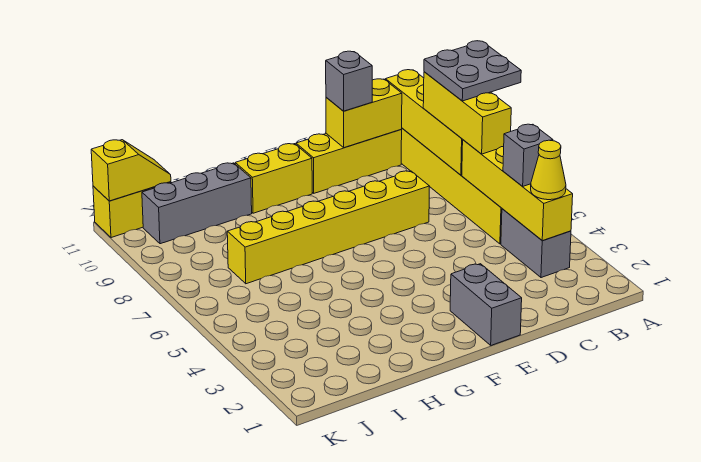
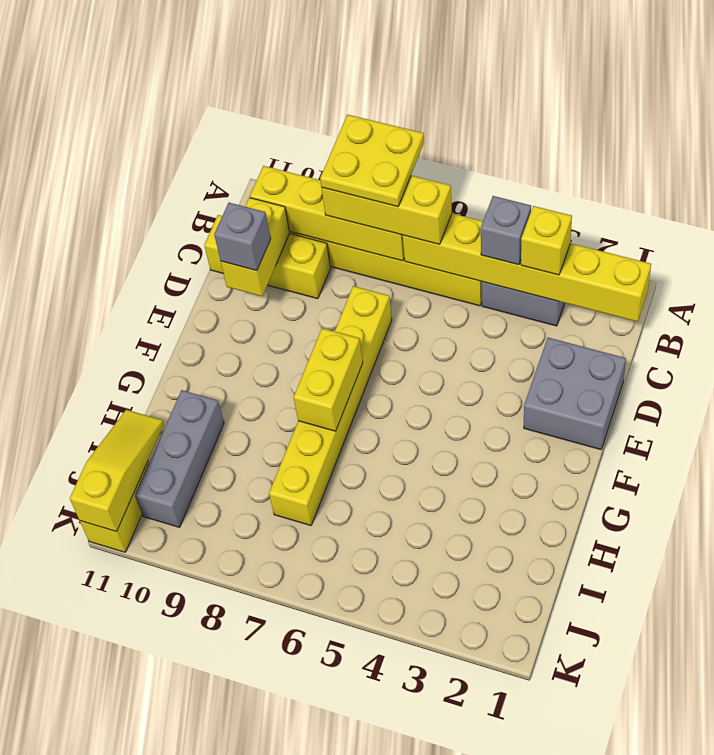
grey plate A7:B8 level 4 -> yellow plate A7:B8 level 4
yellow brick B3:B6 level 2 -> yellow brick B1:B6 level 2
yellow cone B3 level 3 -> yellow brick B3 level 3
yellow brick C10:E10 level 1 -> yellow brick C9:C11 level 1
grey brick E1:E2 level 1 -> grey brick D1:E2 level 1
yellow brick F10:G10 level 1 -> yellow brick F7:G7 level 2
yellow slope J11:K11 level 2 top K -> yellow slope I11:K11 level 2 top K

